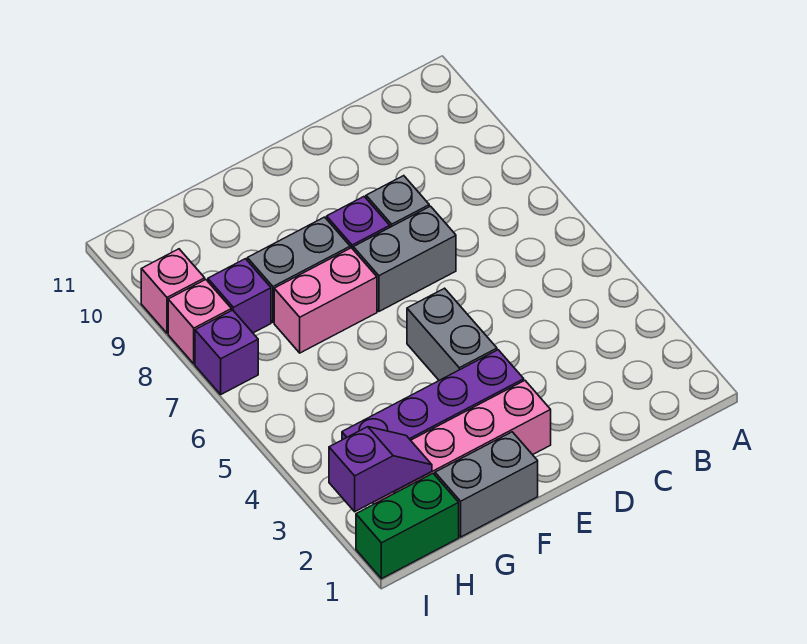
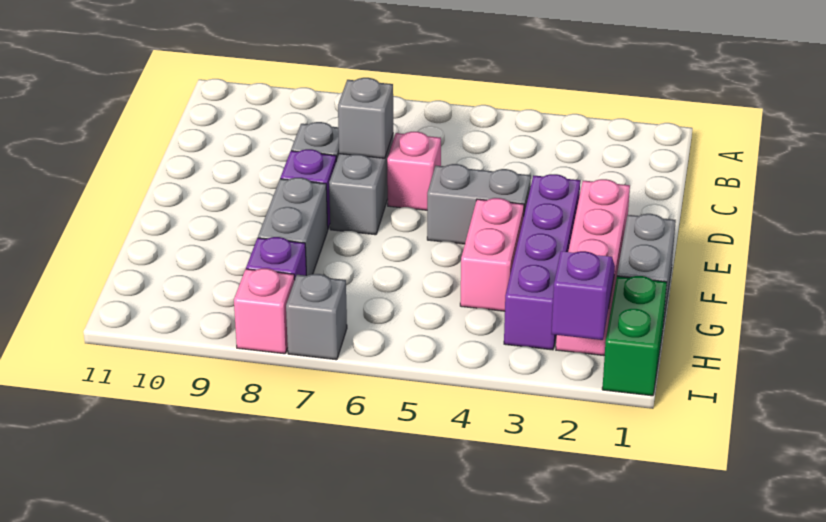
none -> grey brick D7 level 2
pink brick F7:G7 level 1 -> pink brick F4:G4 level 1
purple brick I7 level 1 -> grey brick I7 level 1
pink brick I9 level 1 -> pink brick D6 level 1

